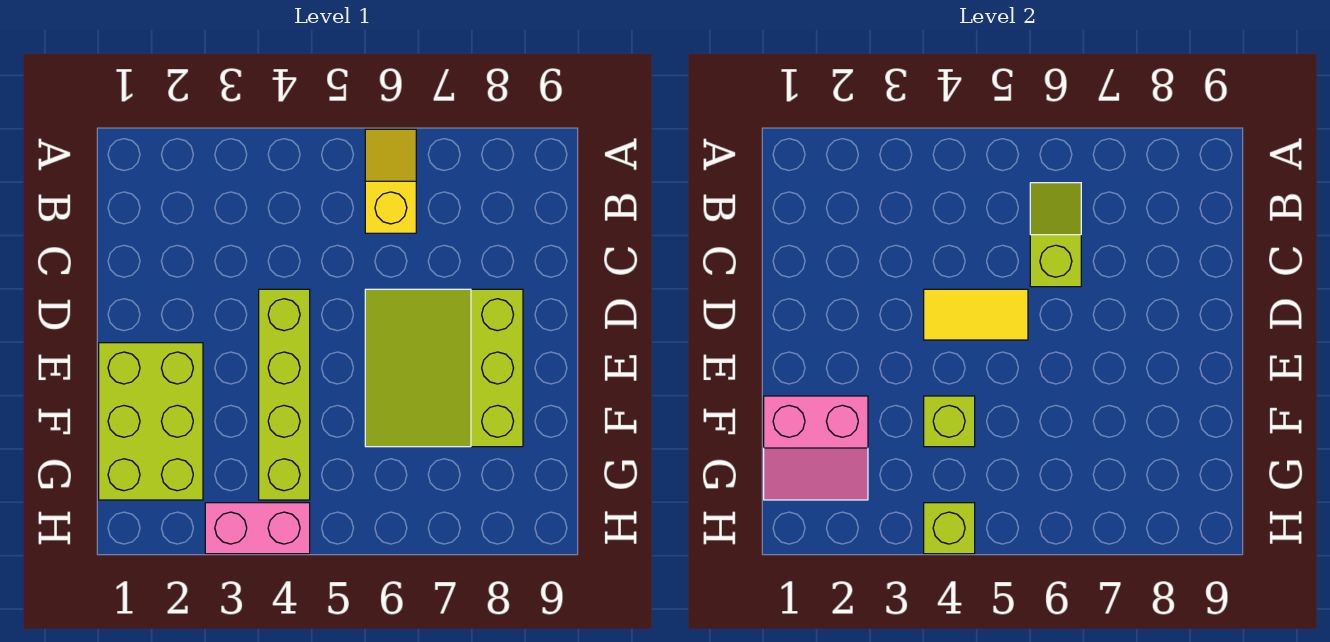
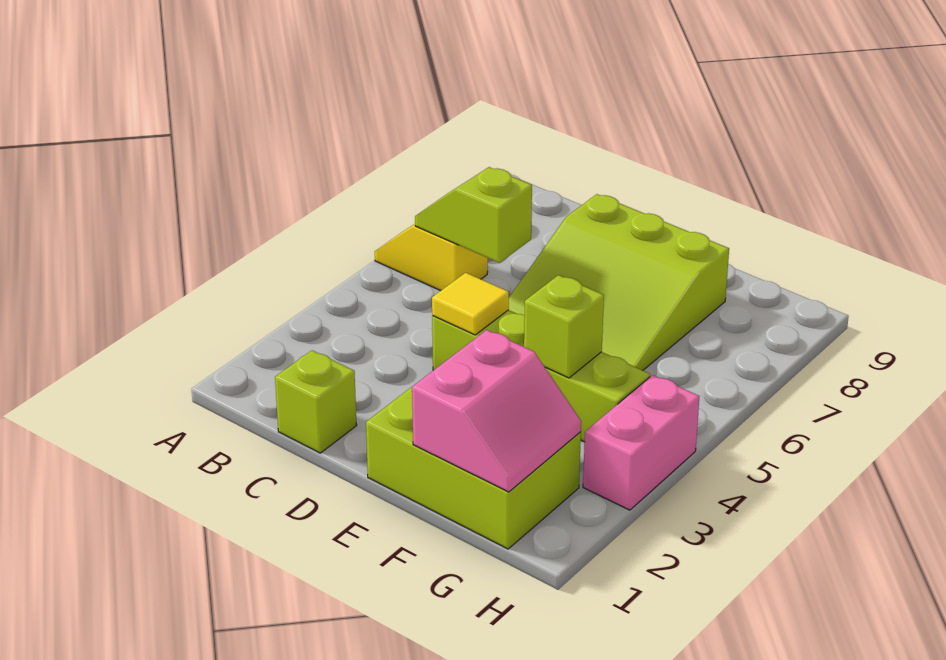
yellow tile D4:D5 level 2 -> yellow tile D4 level 2
lime brick H4 level 2 -> lime brick C1 level 1

